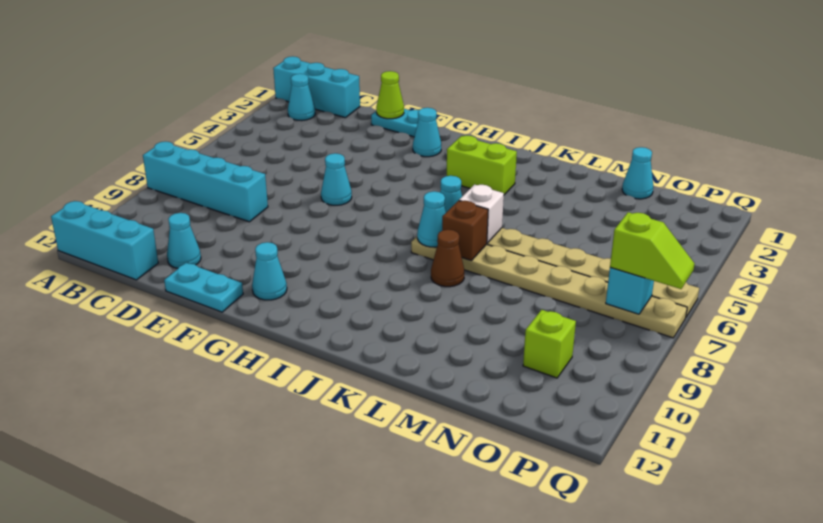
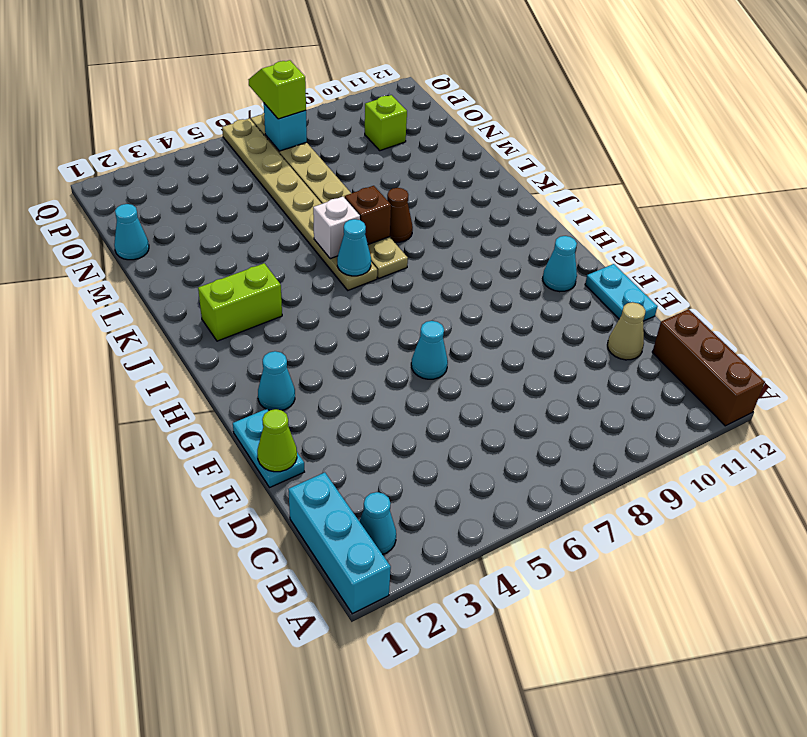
cyan brick A8:D8 level 1 -> none
cyan brick A12:C12 level 1 -> brown brick A12:C12 level 1
cyan cone D11 level 1 -> tan cone D11 level 1
lime brick I3:J3 level 1 -> lime brick J2:J3 level 1
cyan cone J7 level 2 -> none

